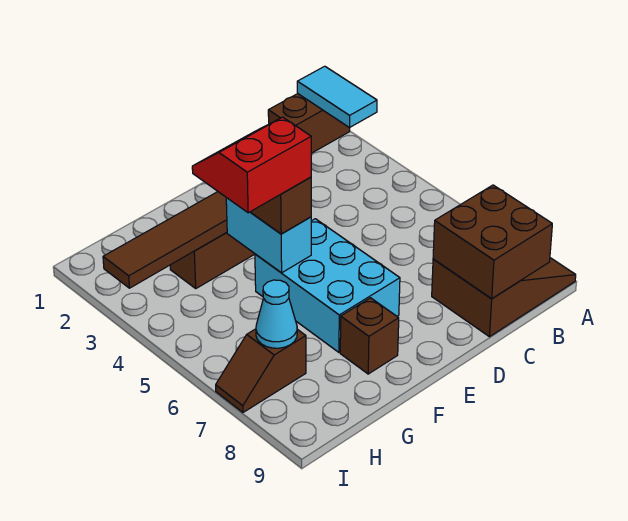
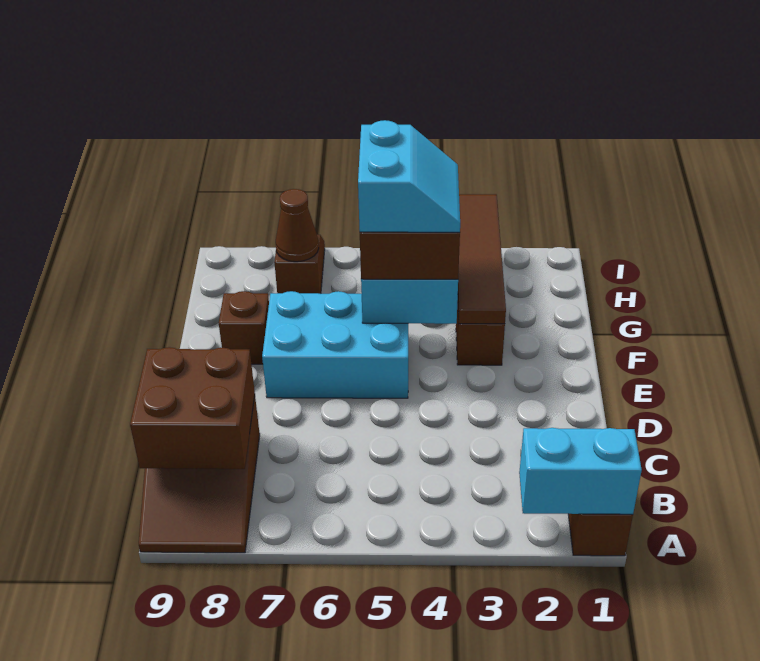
cyan tile A1:A2 level 2 -> cyan brick A1:A2 level 2
red slope F4:G5 level 4 top 5 -> cyan slope F4:G5 level 4 top 5
cyan cone H7 level 2 -> brown cone H7 level 2

